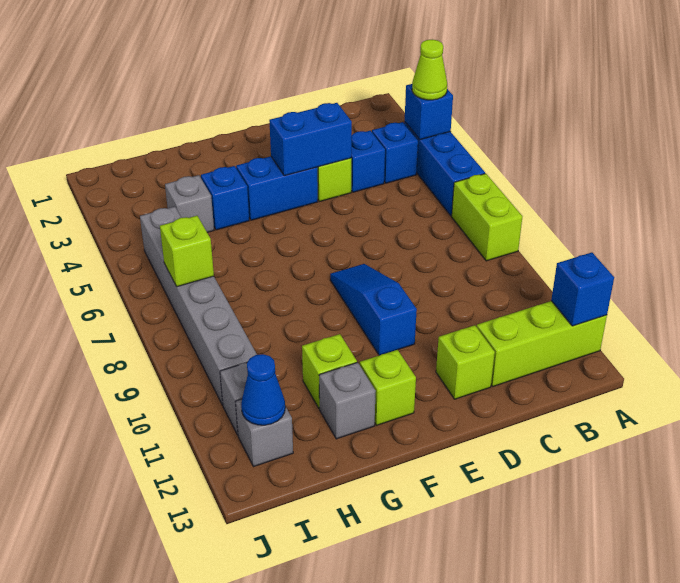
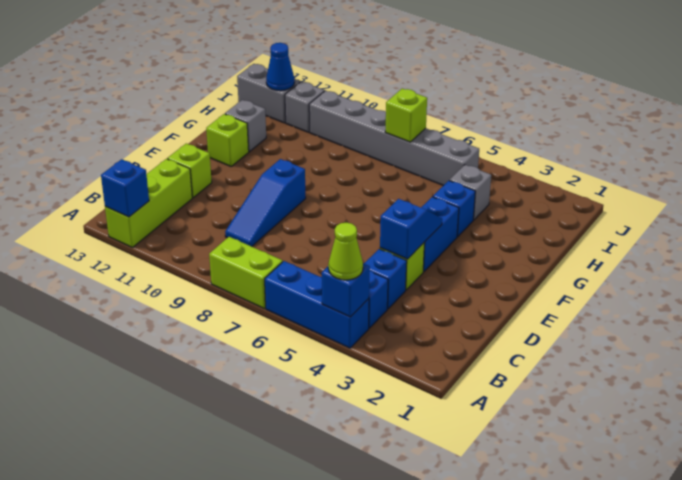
blue brick D4:E4 level 2 -> blue slope D4:E4 level 2 top D
blue slope E8:E10 level 1 top 10 -> blue slope C9:E9 level 1 top E
lime brick G11 level 1 -> none
grey brick I12 level 1 -> grey brick I12:I13 level 1

